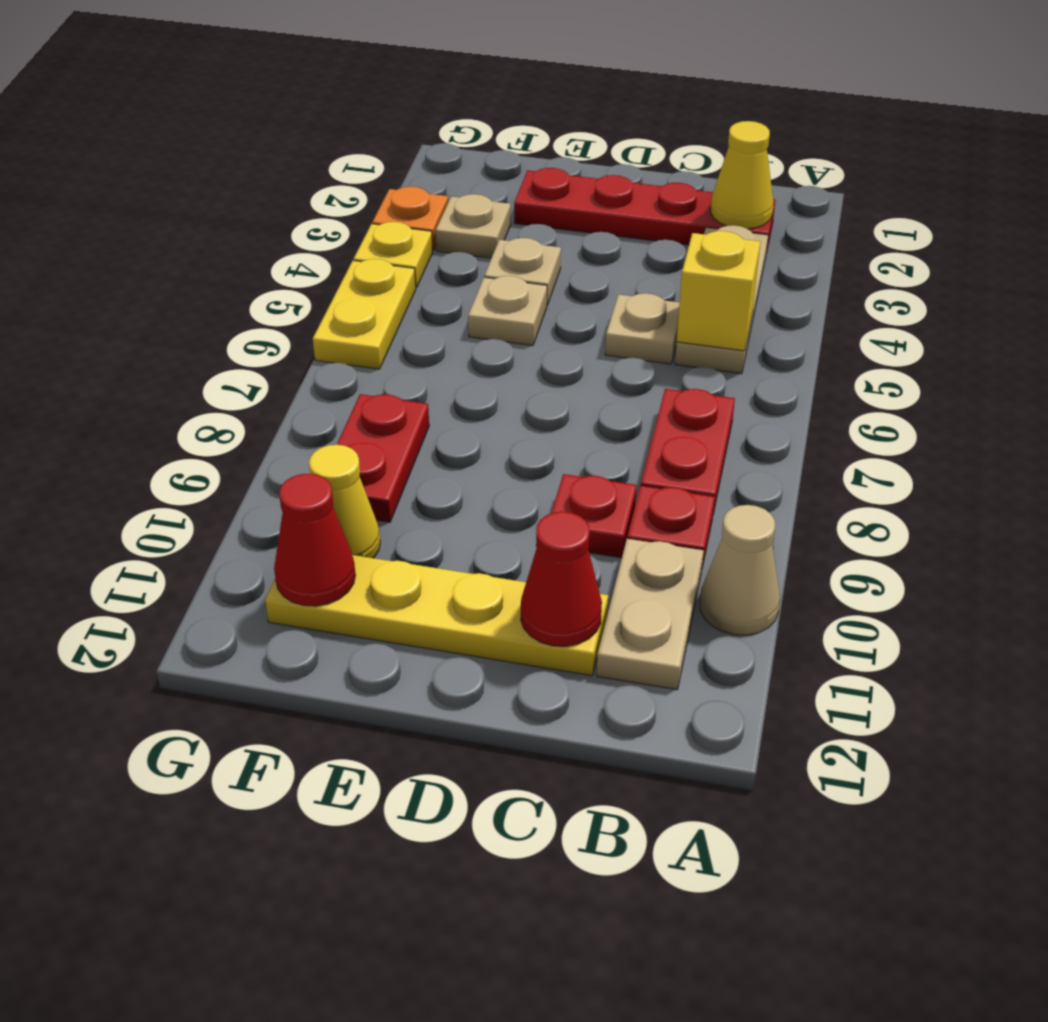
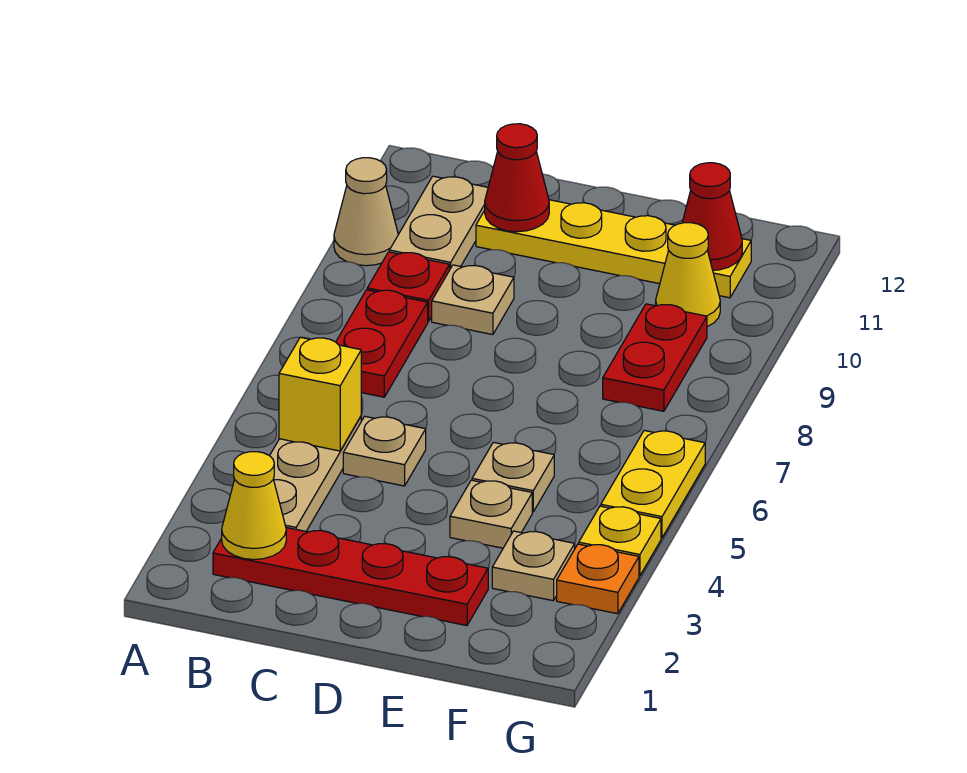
red plate C9 level 1 -> tan plate C9 level 1

